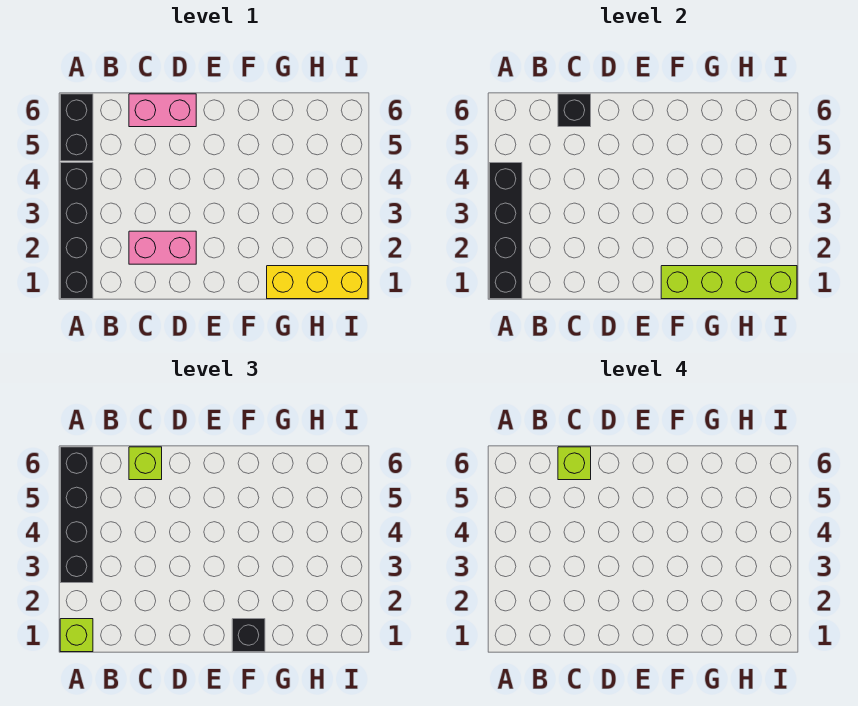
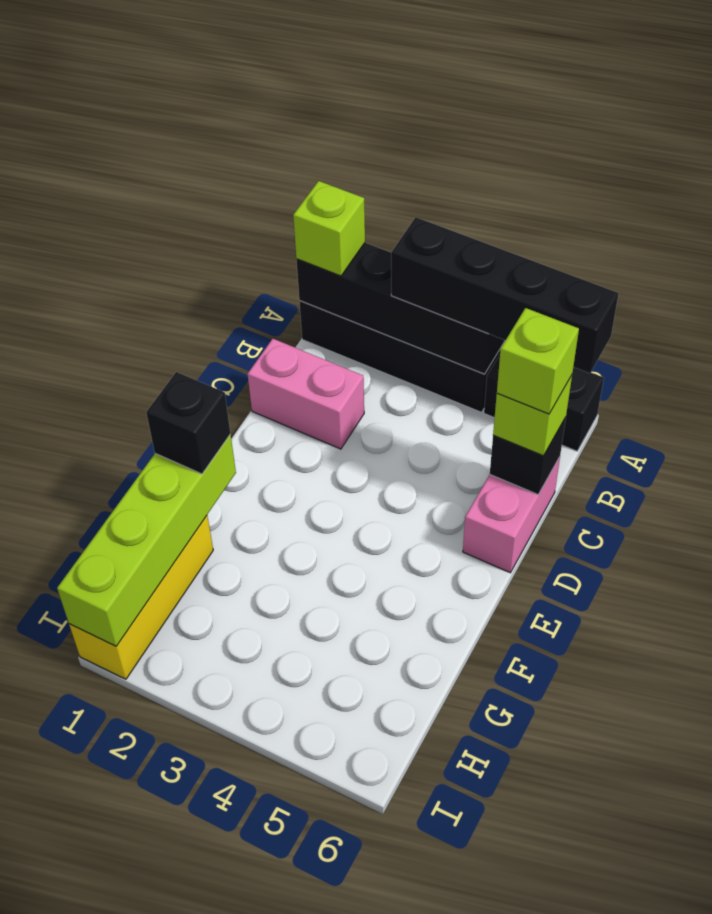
pink brick C2:D2 level 1 -> pink brick C1:C2 level 1

